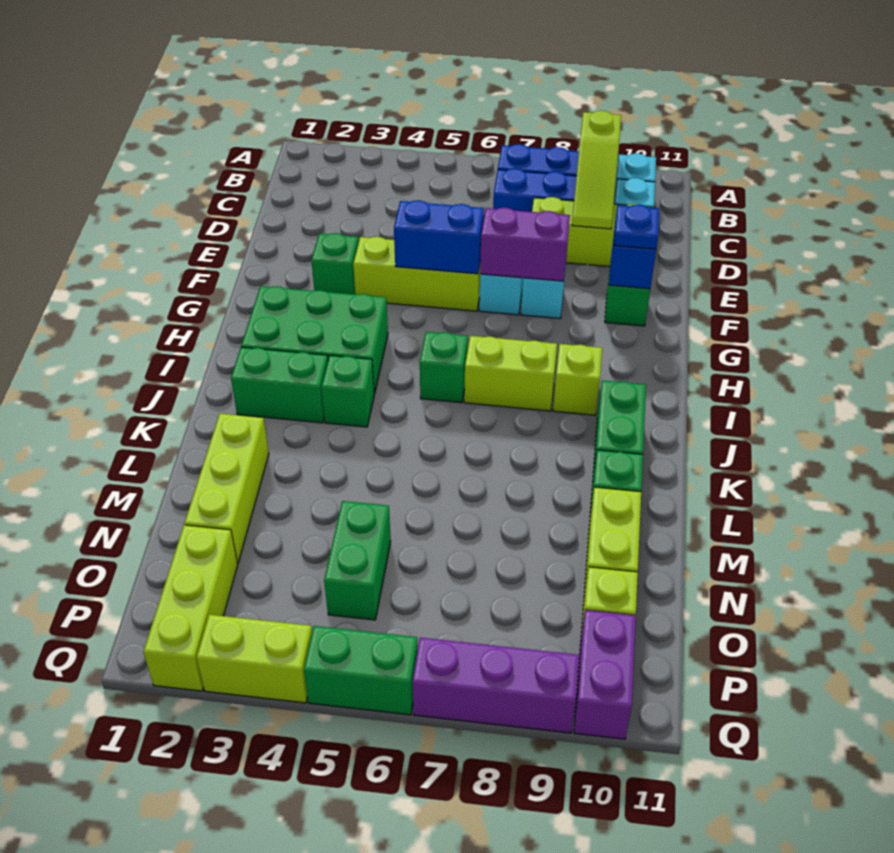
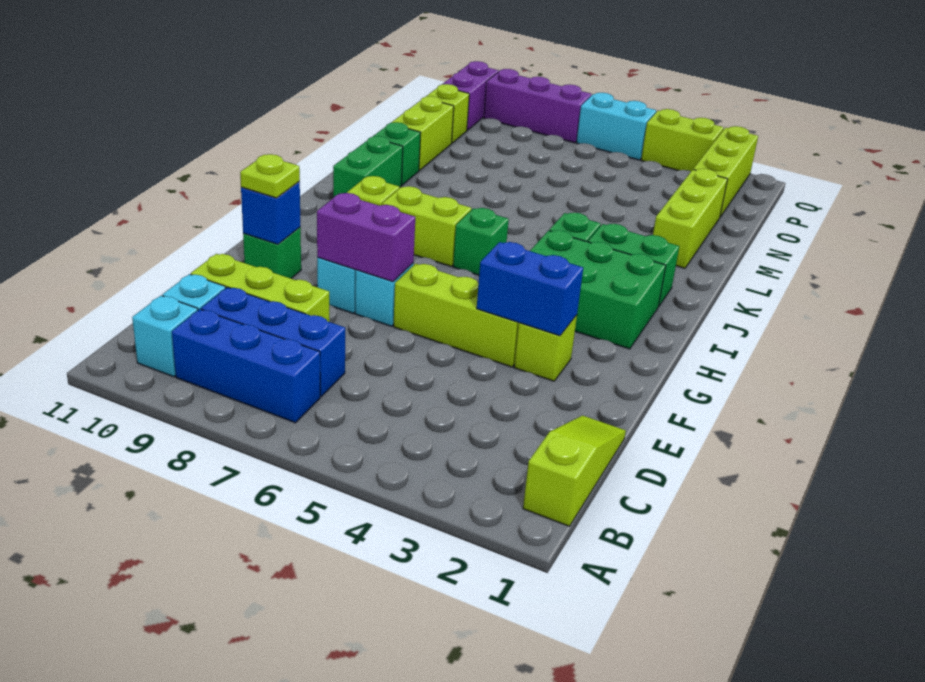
lime slope B9:D9 level 2 top B -> lime slope B1:D1 level 1 top B
green brick F3 level 1 -> lime brick F3 level 1
blue brick F5:F6 level 2 -> blue brick F3:F4 level 2
blue plate F10 level 3 -> lime plate F10 level 3
green brick N5:O5 level 1 -> none
green brick Q5:Q6 level 1 -> cyan brick Q5:Q6 level 1

